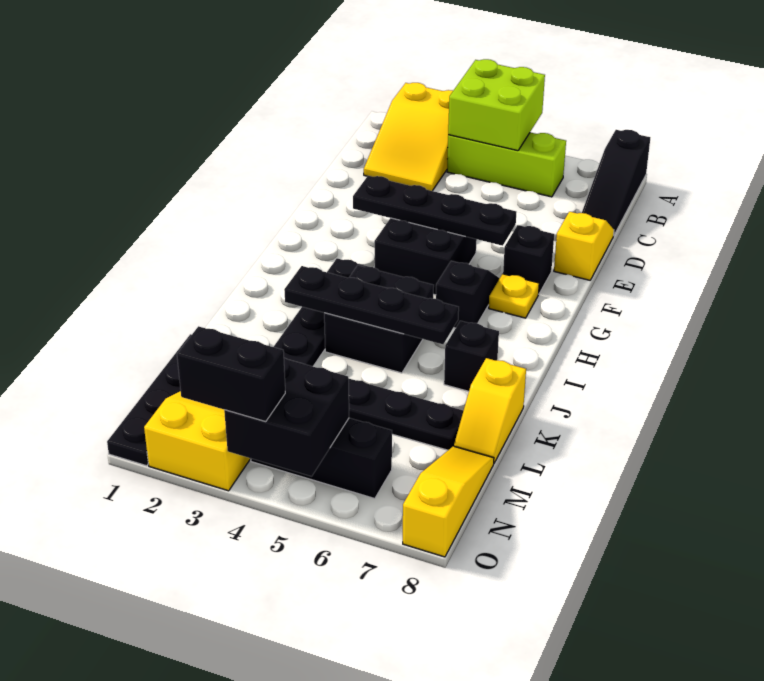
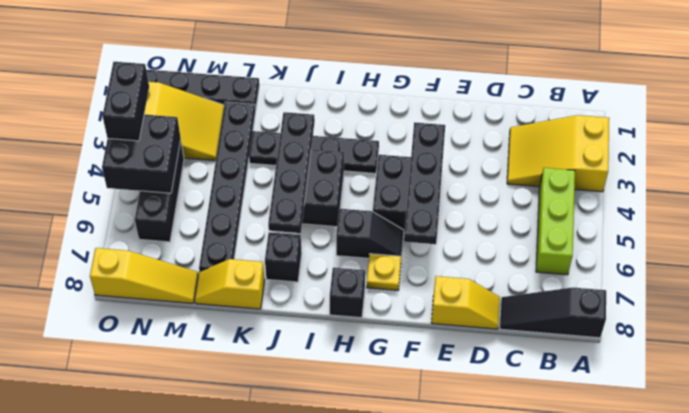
lime brick A4:B5 level 2 -> none
black brick F7 level 1 -> black brick H8 level 1

